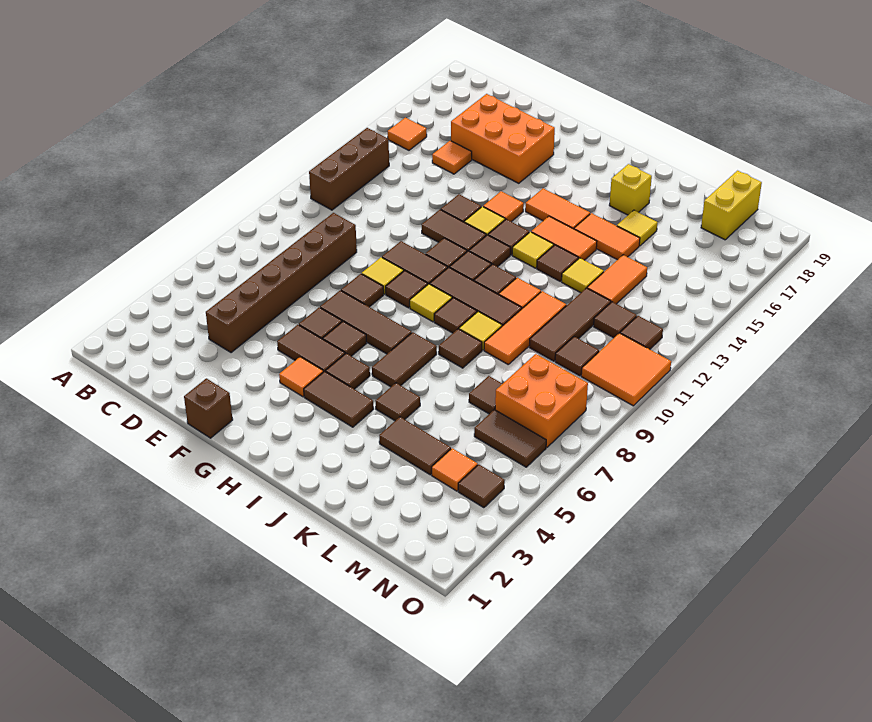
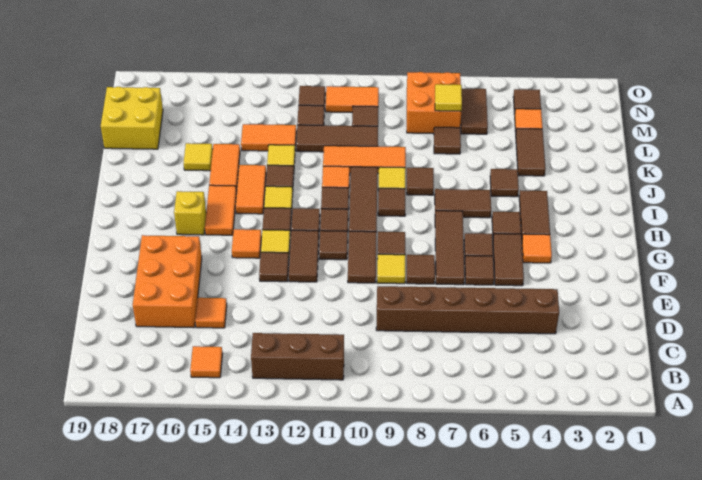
brown brick F1 level 1 -> none
yellow tile H9 level 1 -> yellow tile M7 level 2
yellow brick J17 level 1 -> yellow brick H16 level 1
yellow brick M18:M19 level 1 -> yellow brick L18:M19 level 1
orange tile N10:O11 level 1 -> orange tile N10:N11 level 1

